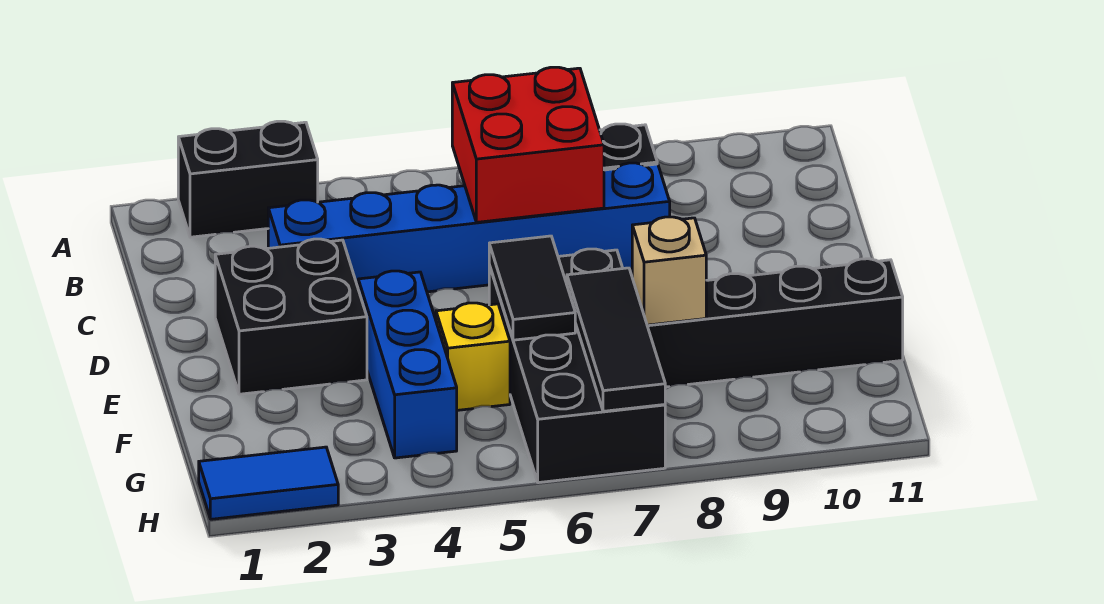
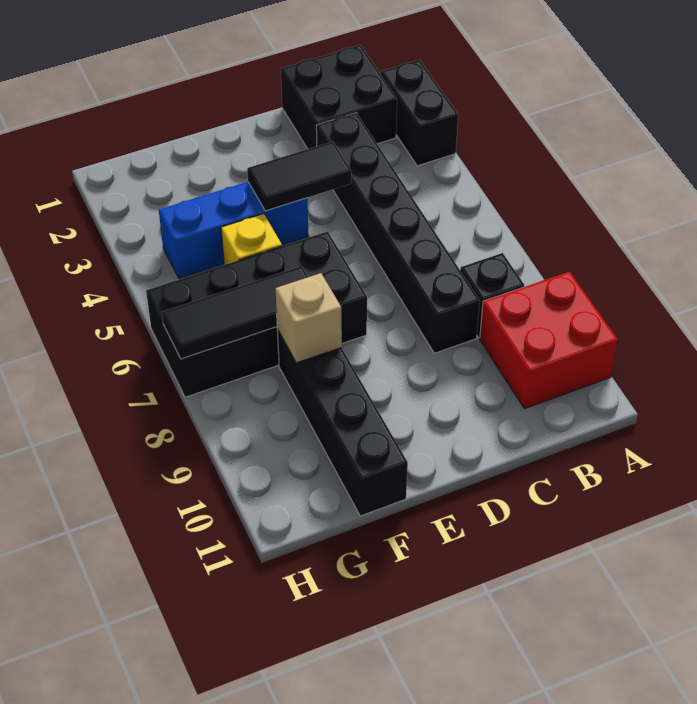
red brick B6:C7 level 2 -> red brick A9:B10 level 1
blue brick C3:C8 level 1 -> black brick C3:C8 level 1
black brick D2:E3 level 1 -> black brick B1:C2 level 1
black tile E6:F6 level 2 -> black tile D4:E4 level 2
blue tile H1:H2 level 1 -> none

